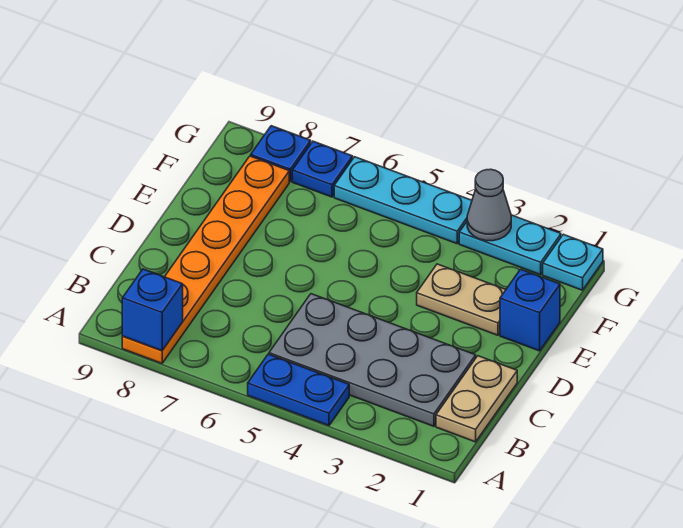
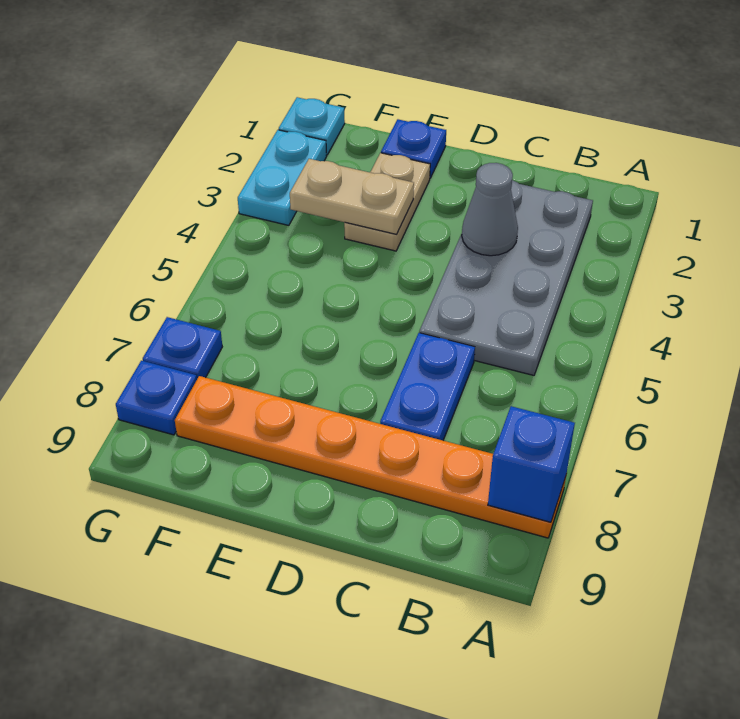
blue plate A4:A5 level 1 -> blue plate C6:C7 level 1
tan plate B1:C1 level 1 -> tan plate E3:F3 level 2
blue brick E1 level 1 -> blue plate E1 level 1
grey cone G3 level 2 -> grey cone C3 level 2
cyan plate G4:G6 level 1 -> none

